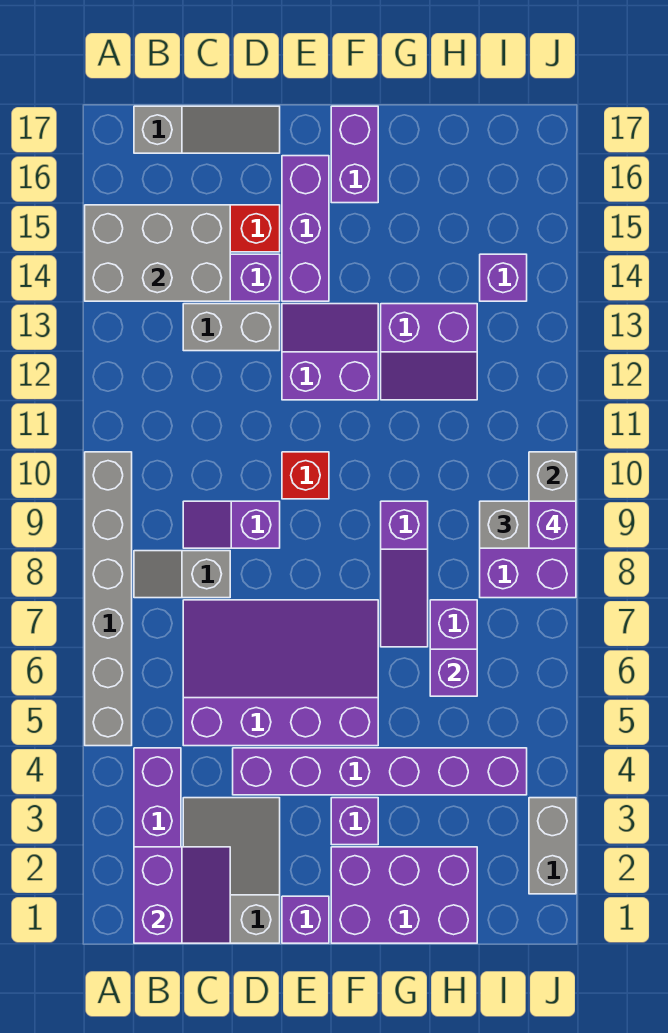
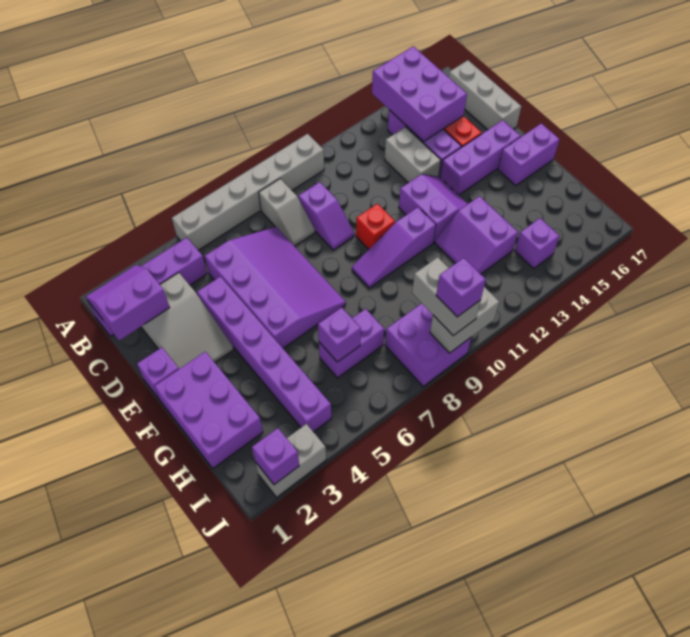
grey brick A14:C15 level 2 -> purple brick A14:C15 level 2
purple slope B1:C2 level 2 top B -> purple slope B1:C2 level 2 top C
grey slope B8:C8 level 1 top C -> grey slope B8:C8 level 1 top B
grey slope B17:D17 level 1 top B -> grey brick B17:D17 level 1
grey slope C1:D3 level 1 top 1 -> grey slope C2:E3 level 1 top C
purple slope C9:D9 level 1 top D -> purple slope C9:D9 level 1 top C
purple brick F3 level 1 -> purple brick J2 level 2
purple slope G7:G9 level 1 top 9 -> purple slope F9:F11 level 1 top 11

